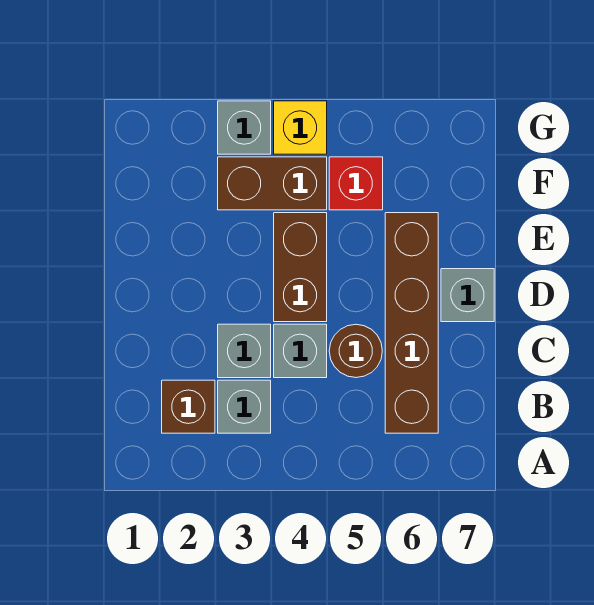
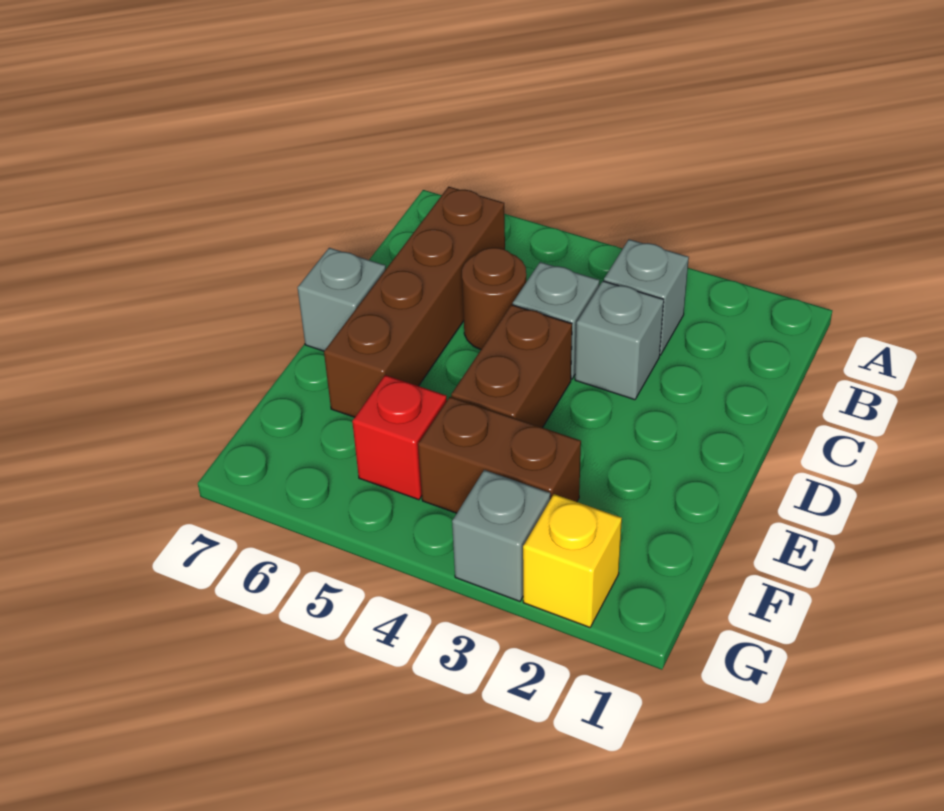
brown brick B2 level 1 -> none
yellow brick G4 level 1 -> yellow brick G2 level 1

